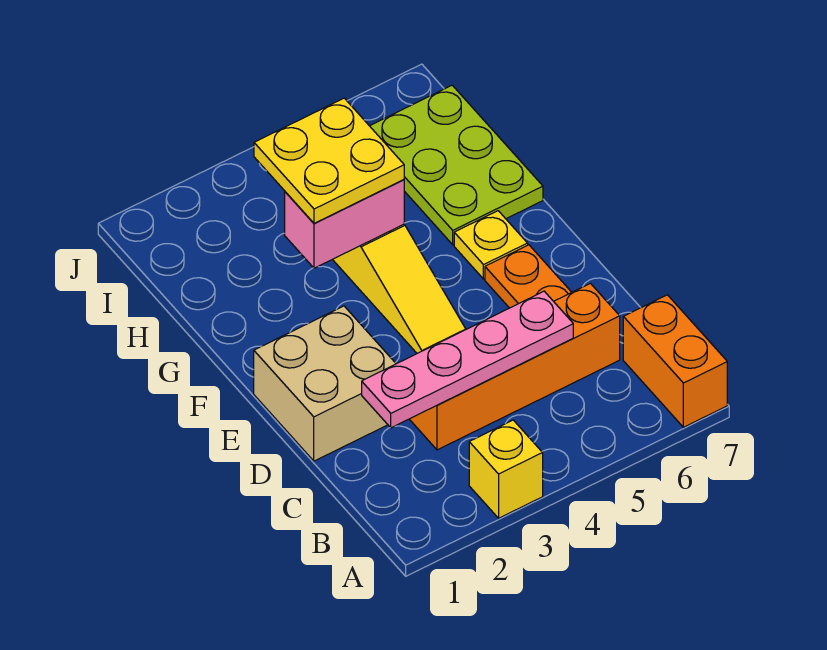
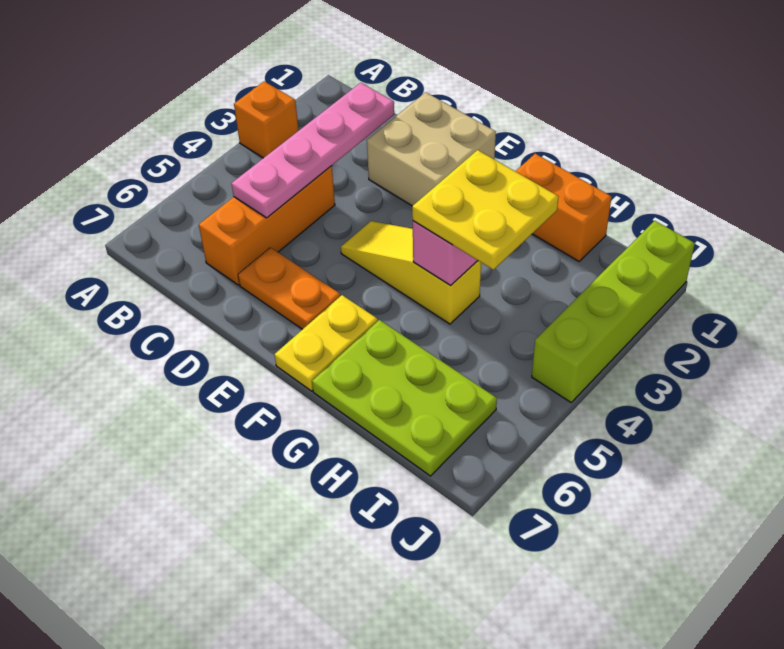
yellow brick A3 level 1 -> orange brick A3 level 1
orange brick A7:B7 level 1 -> orange brick G1:H1 level 1
orange brick C3:C6 level 1 -> orange brick C4:C6 level 1
yellow plate F6 level 1 -> yellow plate F6:F7 level 1
none -> lime brick J1:J4 level 1

